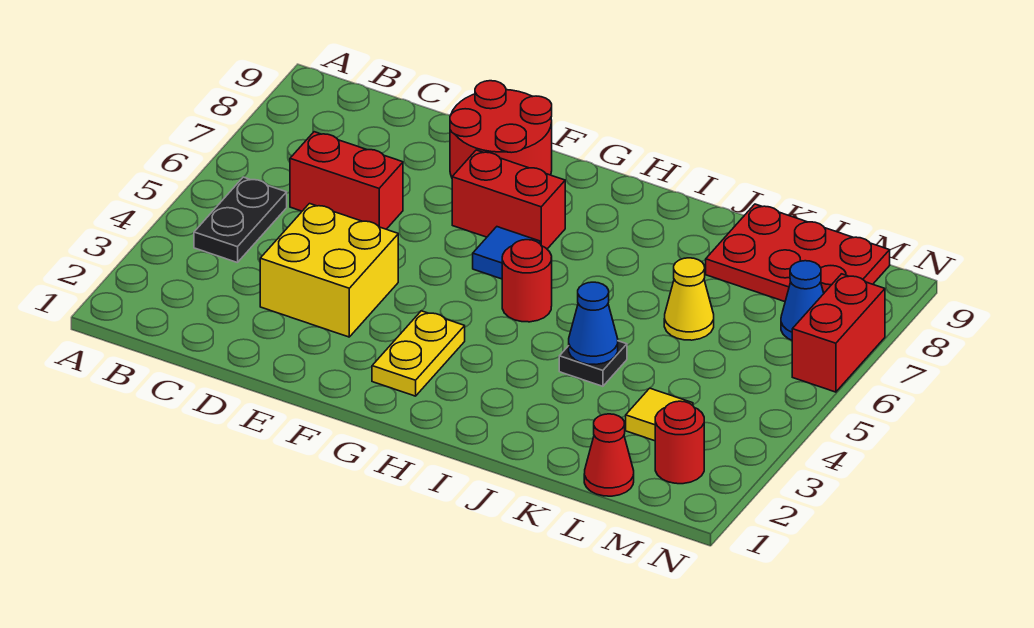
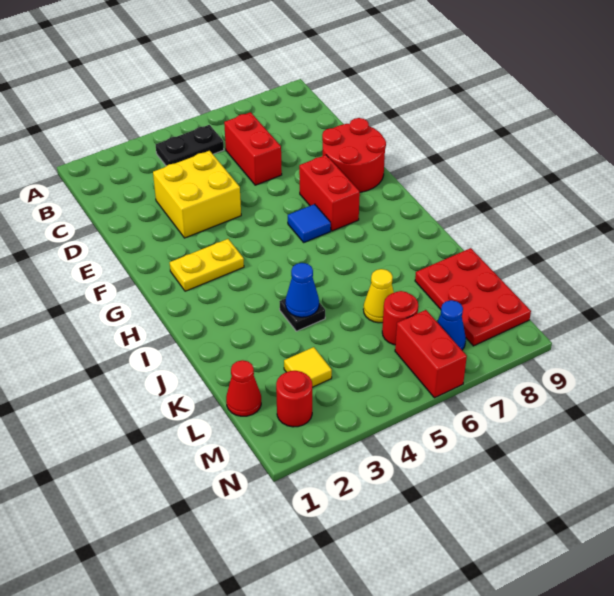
red round brick H5 level 1 -> red round brick L6 level 1
red brick N6:N7 level 1 -> red brick M6:N6 level 1

